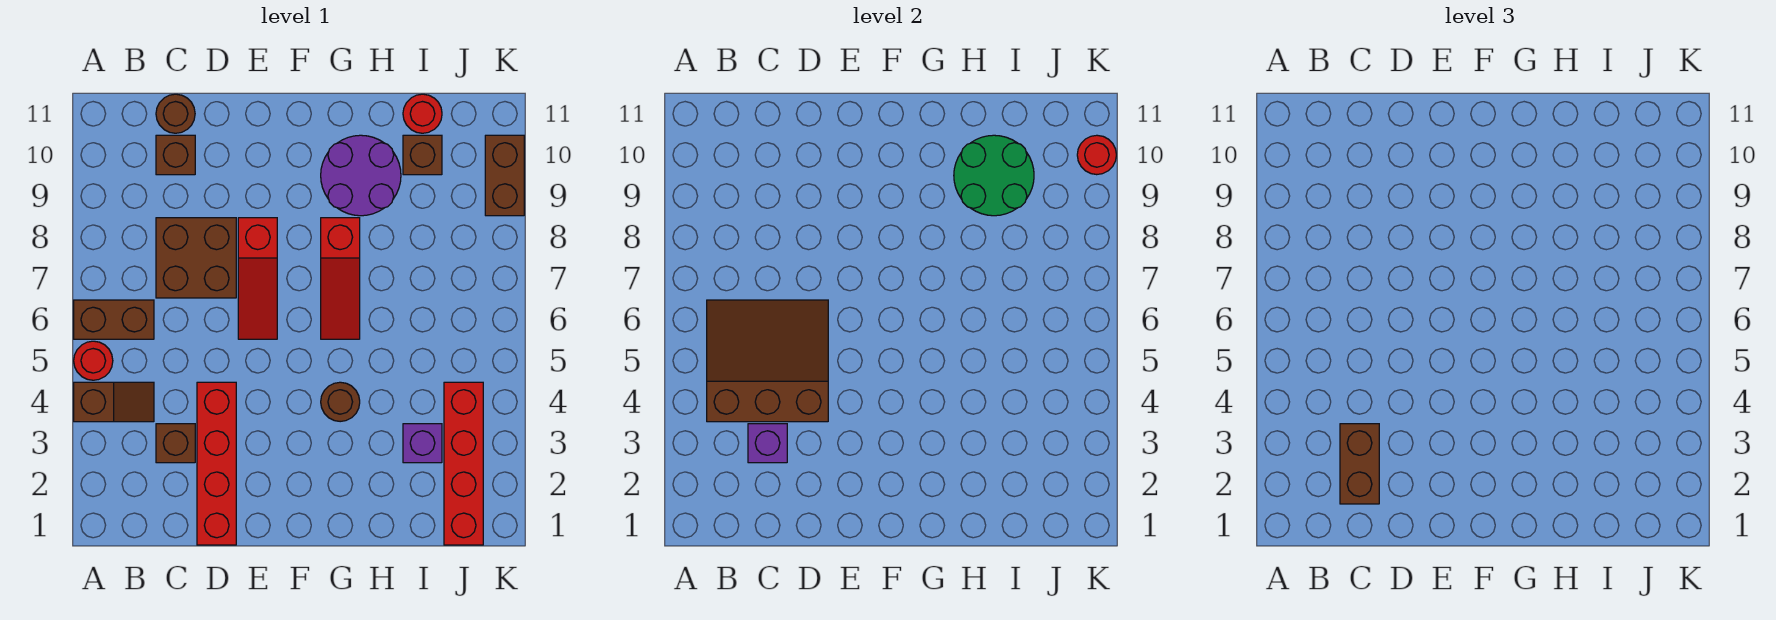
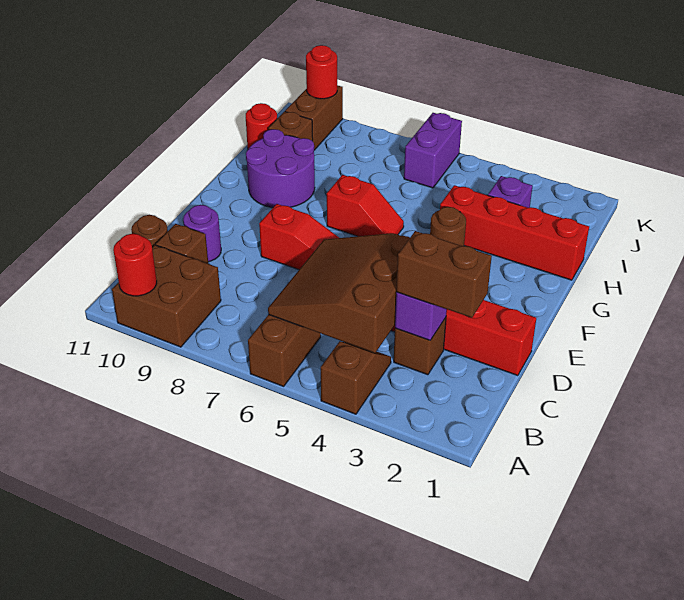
red round brick A5 level 1 -> red round brick A10 level 2
brown brick C7:D8 level 1 -> brown brick A9:B10 level 1
none -> purple round brick D10 level 1
red slope G6:G8 level 1 top 8 -> red slope G6:G7 level 1 top 7
green round brick H9:I10 level 2 -> none
red brick J1:J4 level 1 -> red brick H1:H4 level 1
none -> purple brick J6:K6 level 1
brown brick K9:K10 level 1 -> brown brick J10:K10 level 1

